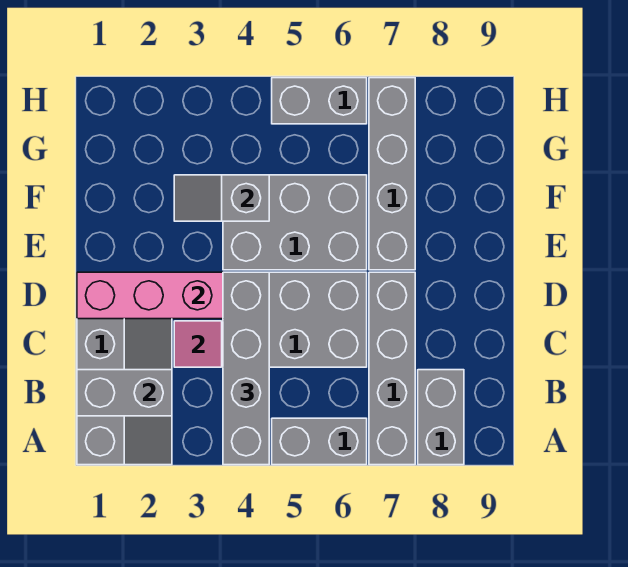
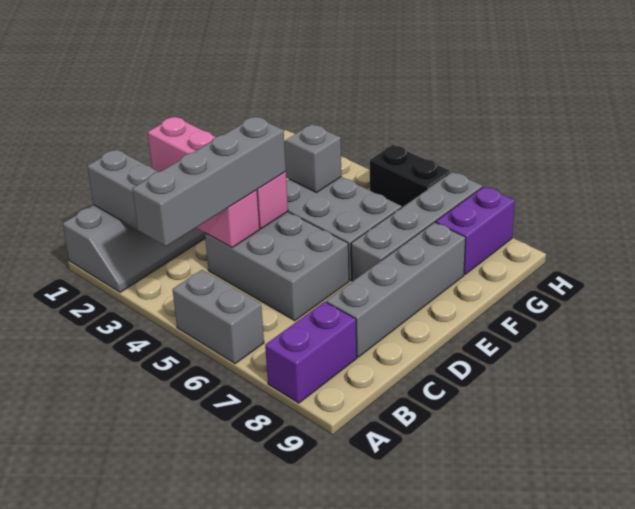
grey brick A7:D7 level 1 -> grey brick C8:F8 level 1
grey brick A8:B8 level 1 -> purple brick A8:B8 level 1
none -> purple brick G8:H8 level 1
grey brick H5:H6 level 1 -> black brick H5:H6 level 1

